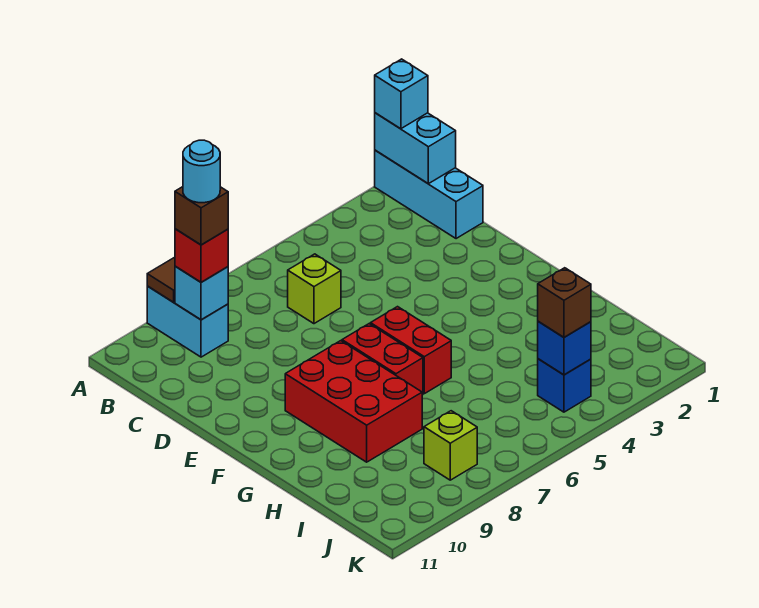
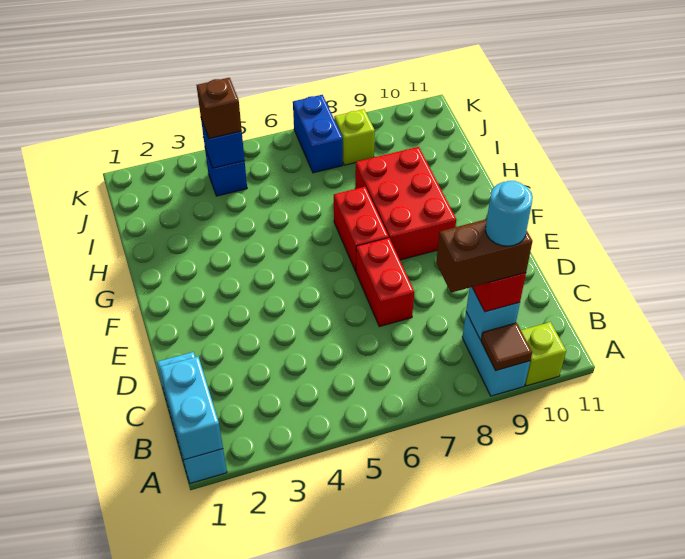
cyan brick A1 level 3 -> none
brown brick B9 level 4 -> brown brick B8:B9 level 4
lime brick C6 level 1 -> lime brick A10 level 1
red brick F6:G6 level 1 -> red brick D7:E7 level 1
none -> blue brick J7:K7 level 1

